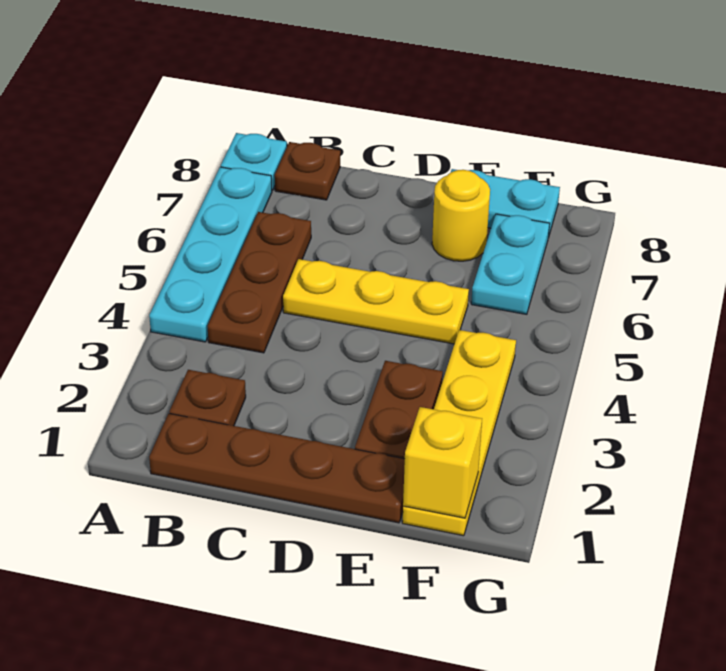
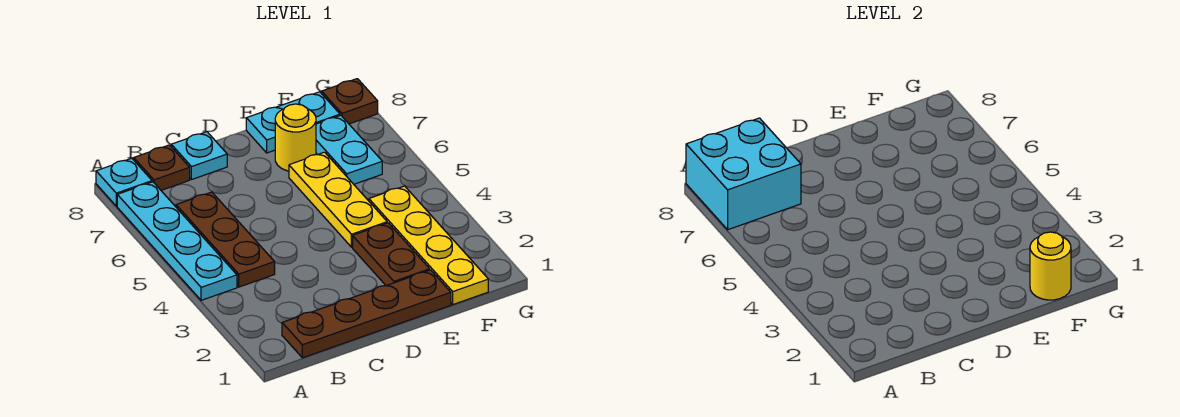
none -> cyan brick A7:B8 level 2
brown plate B2 level 1 -> brown plate G8 level 1
yellow plate C5:E5 level 1 -> yellow plate E4:E6 level 1
none -> cyan plate C8 level 1
yellow brick F1 level 2 -> yellow round brick F1 level 2

